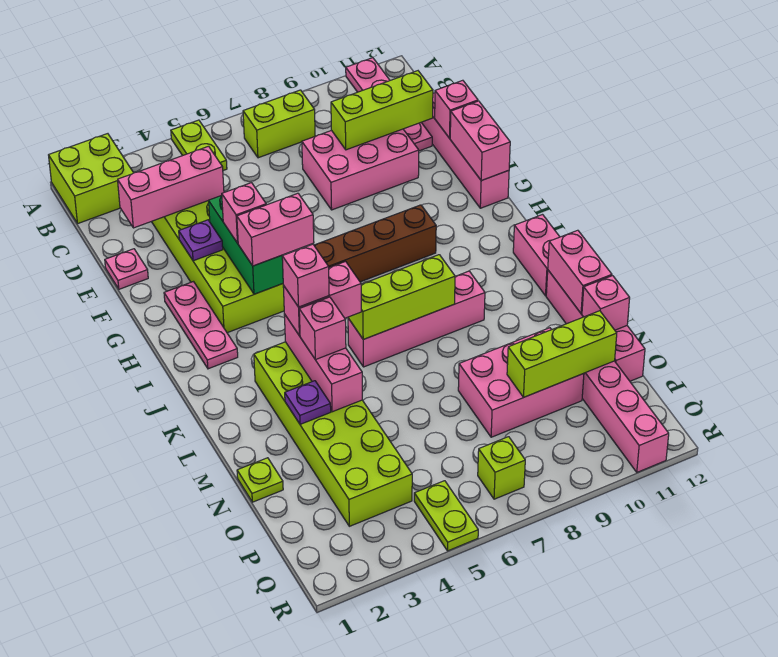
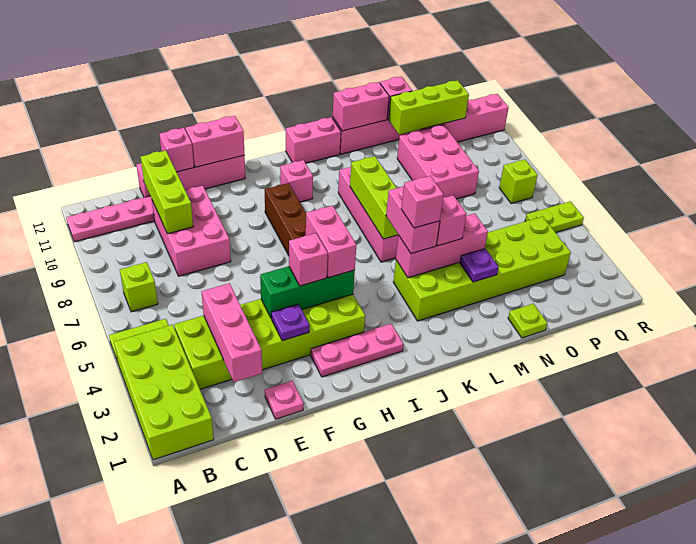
lime brick A1:B2 level 1 -> lime brick A1:B4 level 1
lime brick B7:B8 level 1 -> lime brick B7 level 1
none -> pink brick I10 level 1
lime brick O9:O11 level 2 -> lime brick N11:P11 level 2

